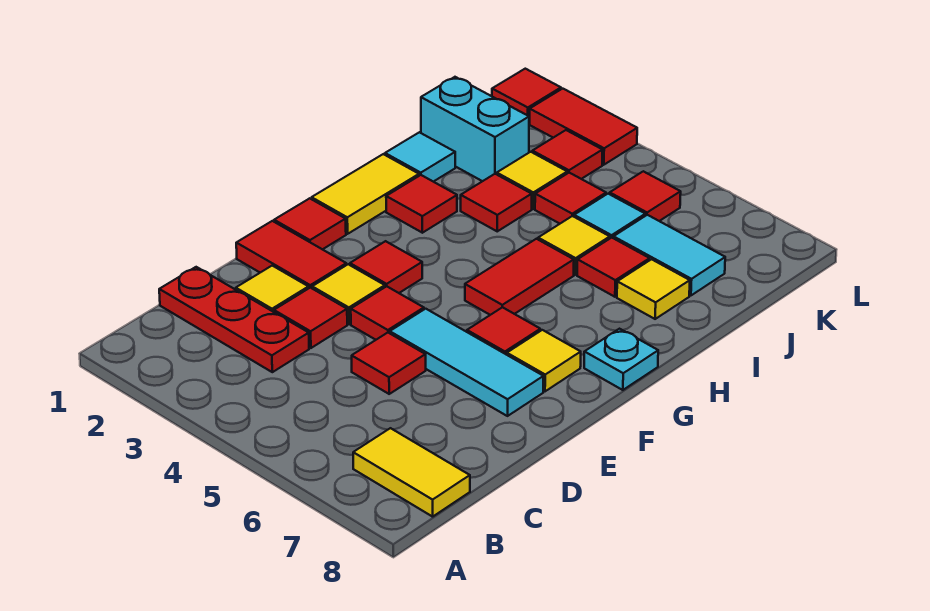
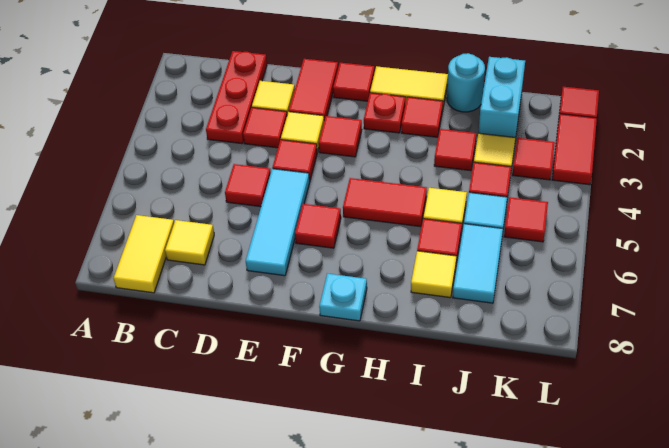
yellow tile F7 level 1 -> yellow tile C7 level 1
none -> red plate G2 level 1
cyan tile I1 level 1 -> cyan round brick I1 level 1

